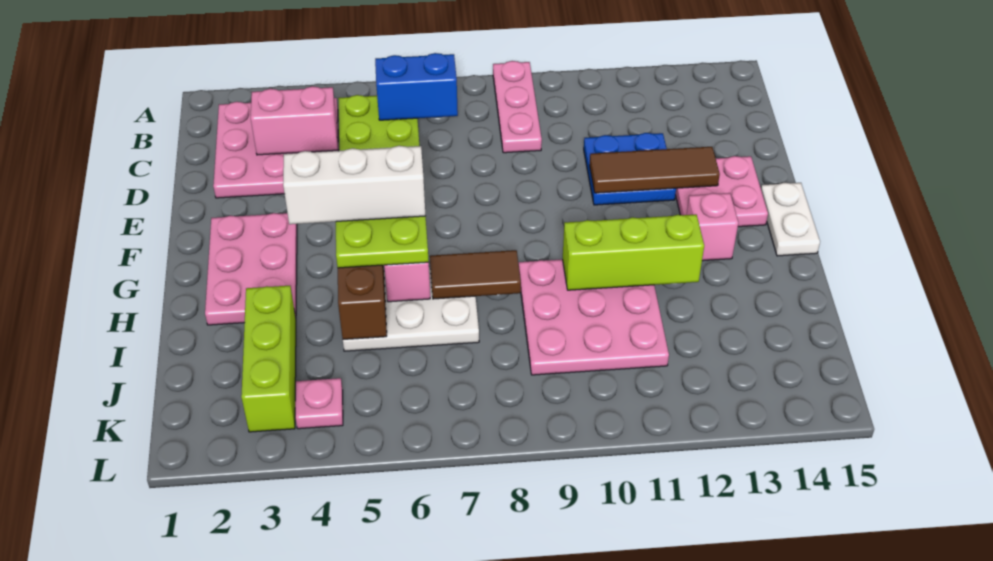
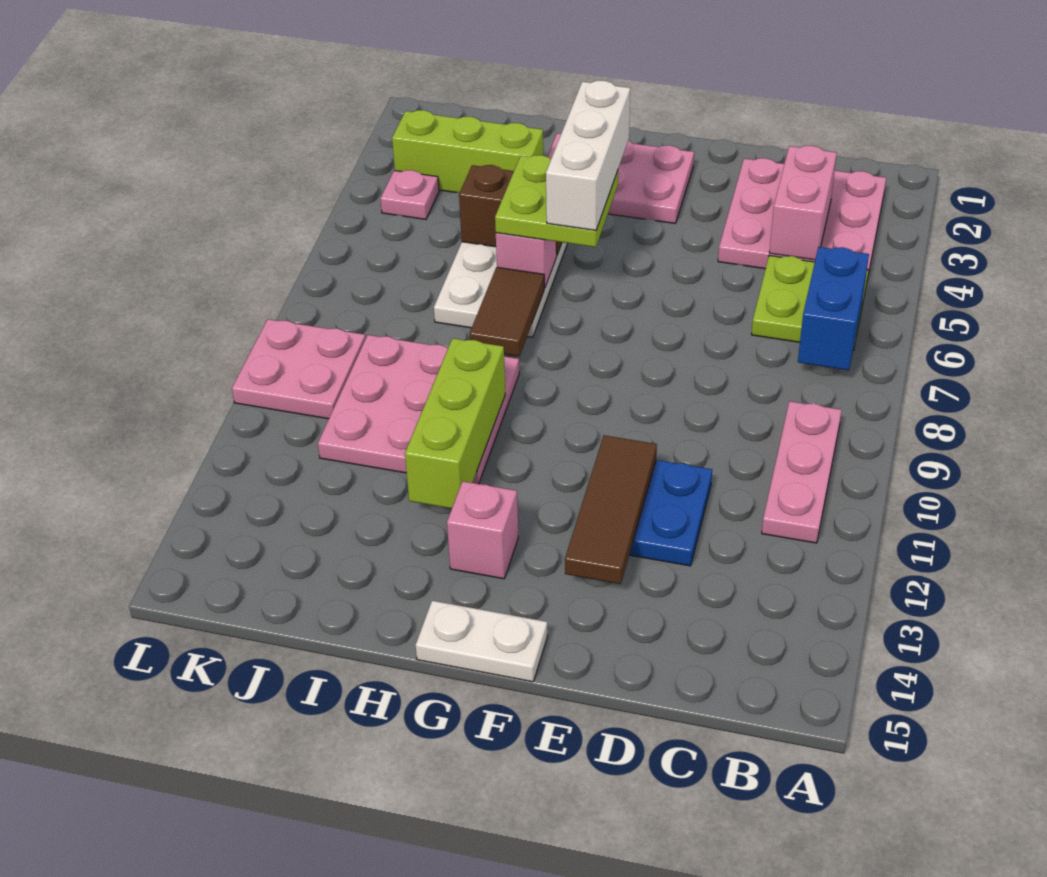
pink plate A9:C9 level 1 -> pink plate B9:B11 level 1
pink plate E13:F14 level 1 -> pink plate K9:L10 level 1

